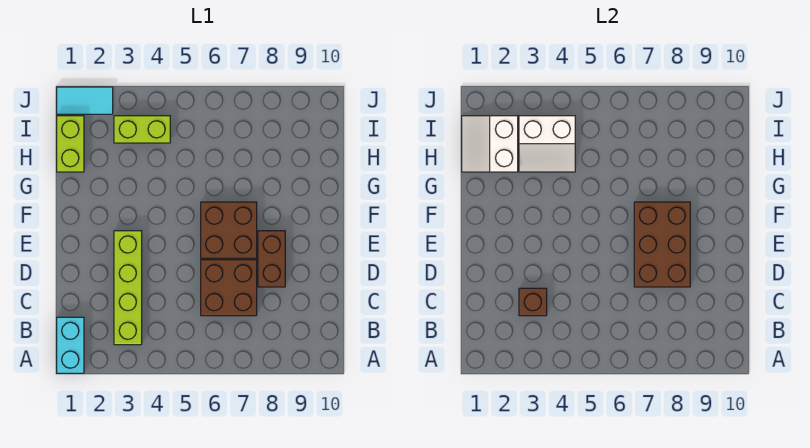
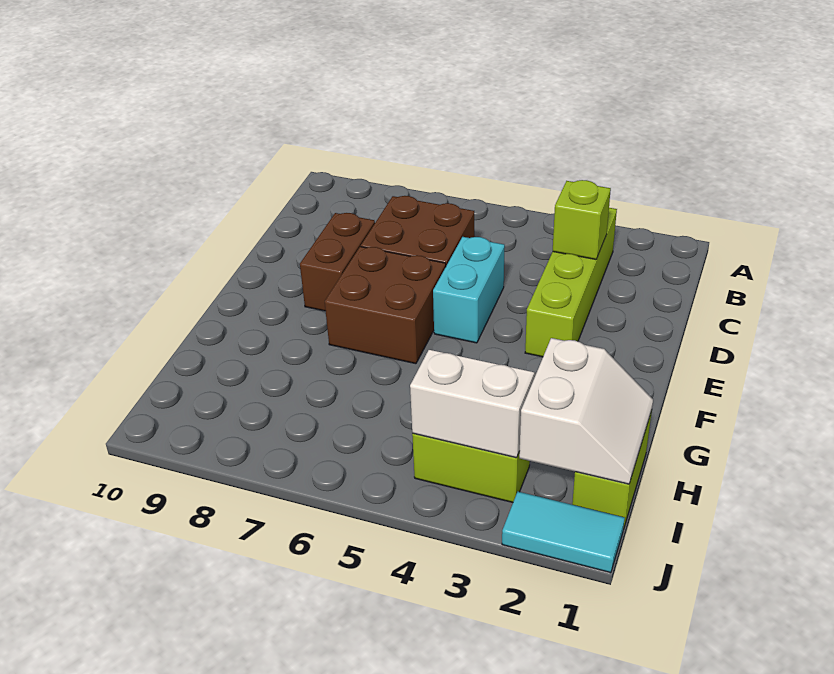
cyan brick A1:B1 level 1 -> cyan brick D5:E5 level 1
brown brick C3 level 2 -> lime brick C3 level 2
brown brick D7:F8 level 2 -> none

